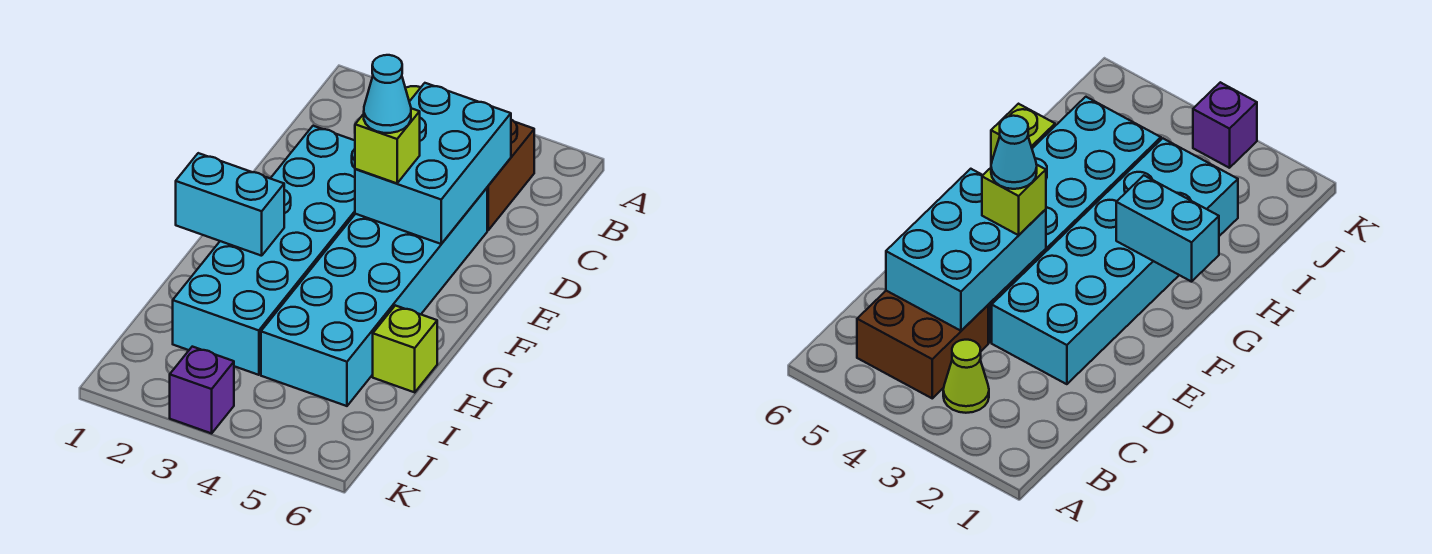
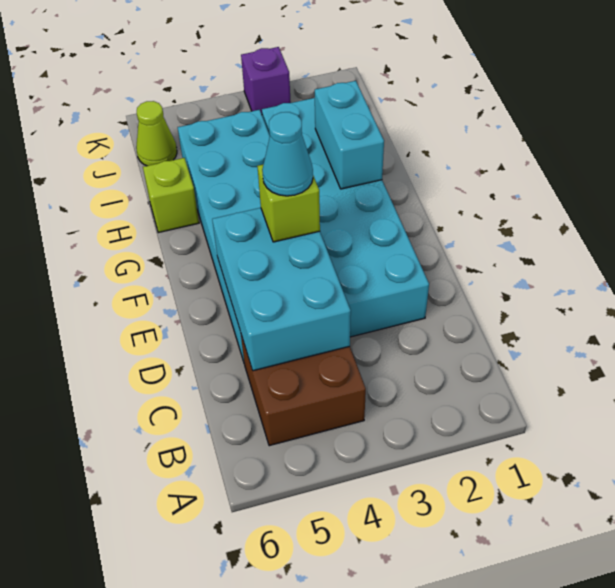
lime cone B3 level 1 -> lime cone J6 level 1
cyan brick G1:G2 level 2 -> cyan brick G2:H2 level 2

